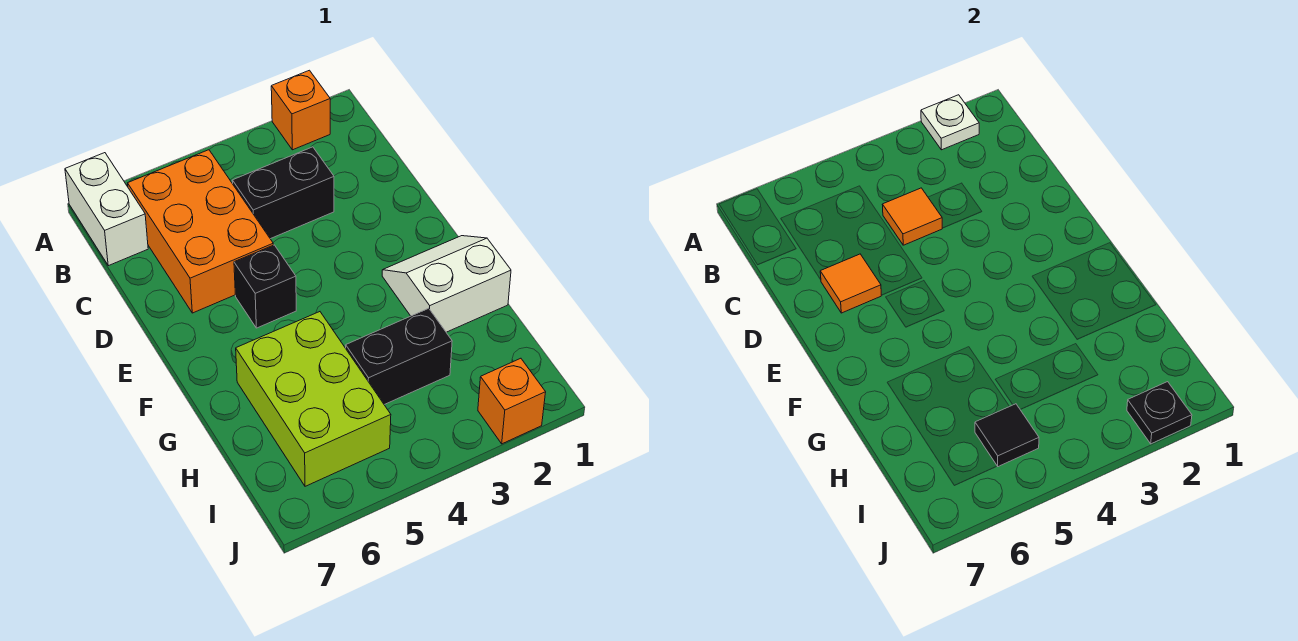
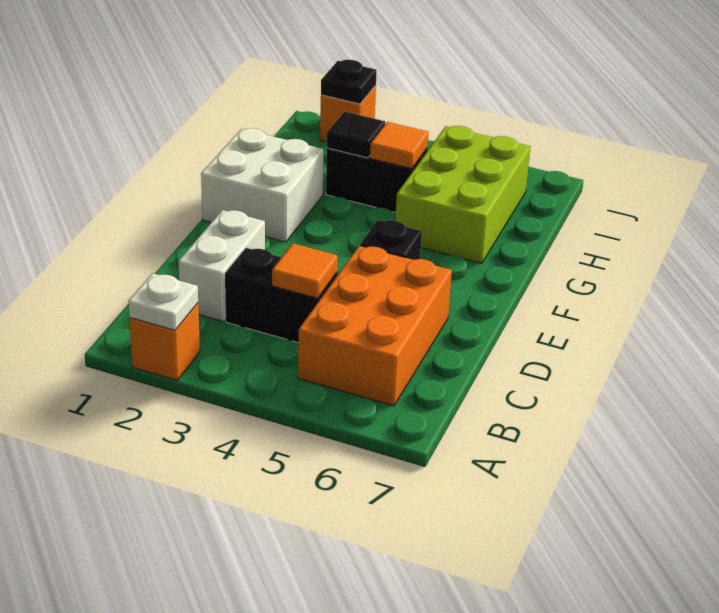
white brick A7:B7 level 1 -> white brick C2:D2 level 1
orange tile D6 level 2 -> orange tile H4 level 2
white slope F1:G2 level 1 top G -> white brick F1:G2 level 1
black tile I5 level 2 -> black tile H3 level 2

